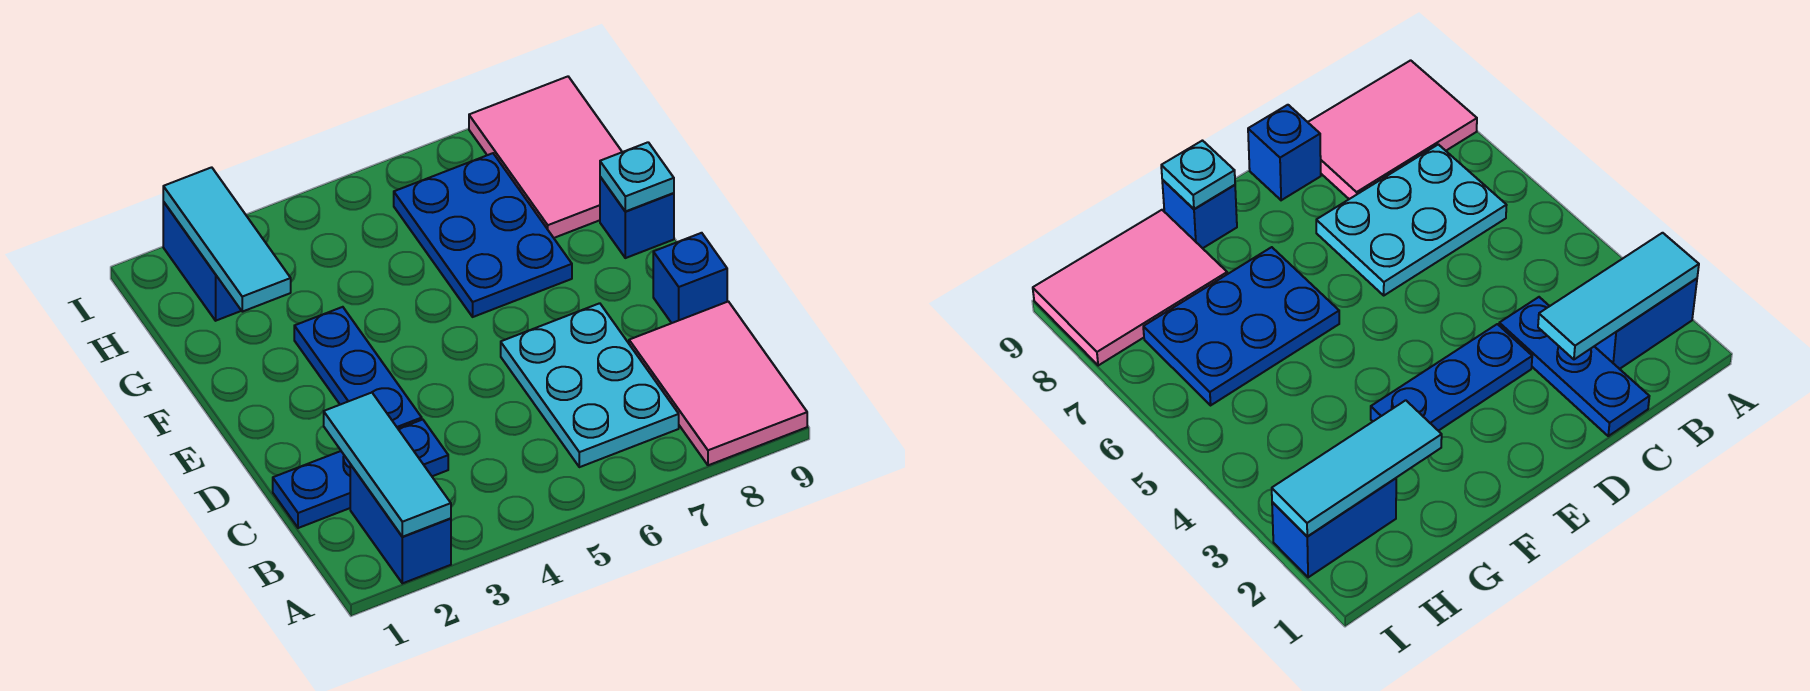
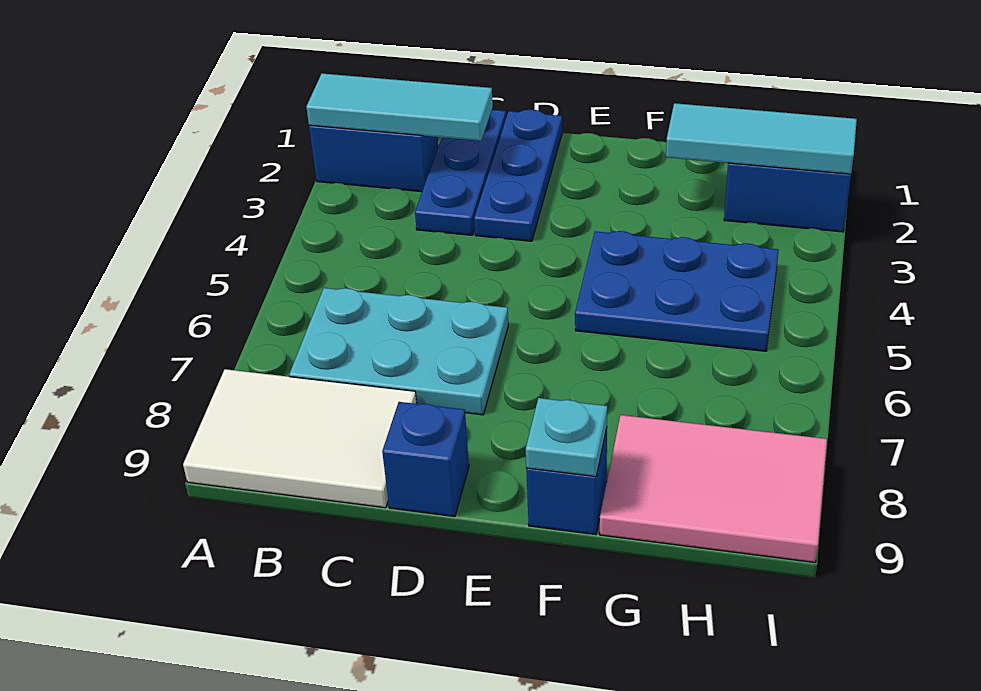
pink tile A8:C9 level 1 -> white tile A8:C9 level 1
blue plate D3:F3 level 1 -> blue plate D1:D3 level 1
blue plate F6:H7 level 1 -> blue plate F4:H5 level 1

